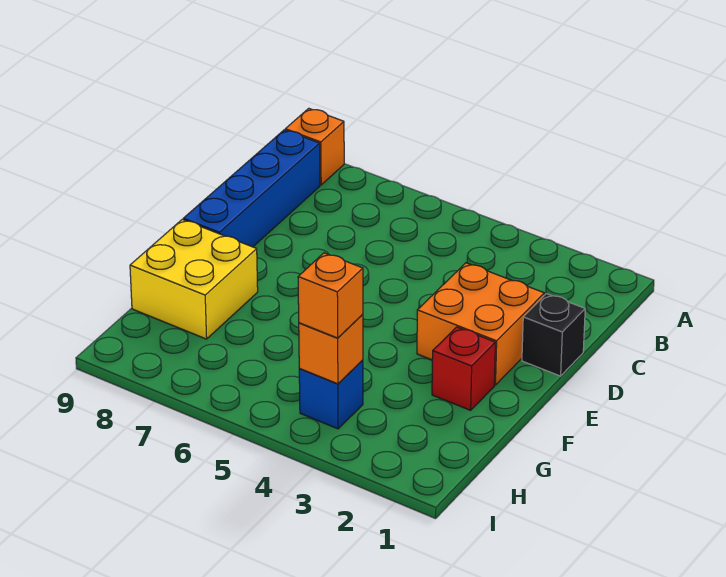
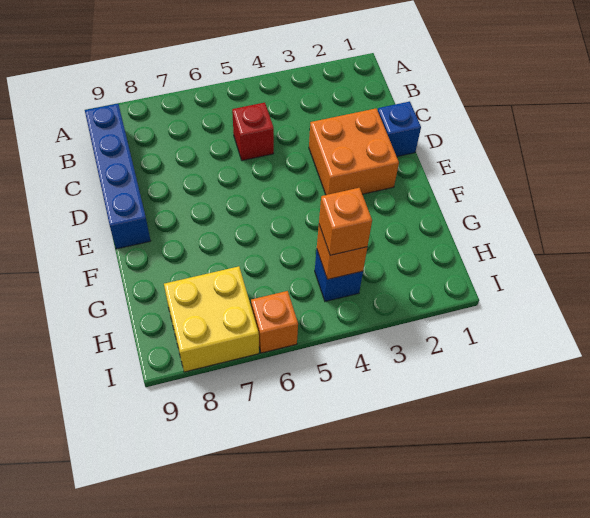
orange brick A9 level 1 -> orange brick I6 level 1
black brick D1 level 1 -> blue brick D1 level 1
red brick F2 level 1 -> red brick C5 level 1
yellow brick F8:G9 level 1 -> yellow brick H7:I8 level 1

